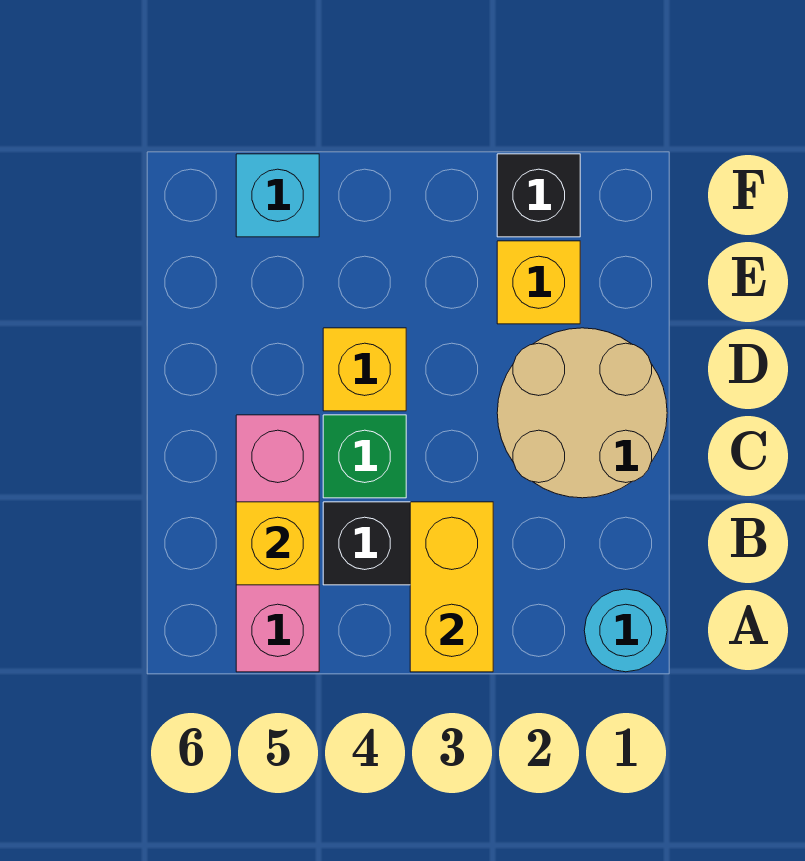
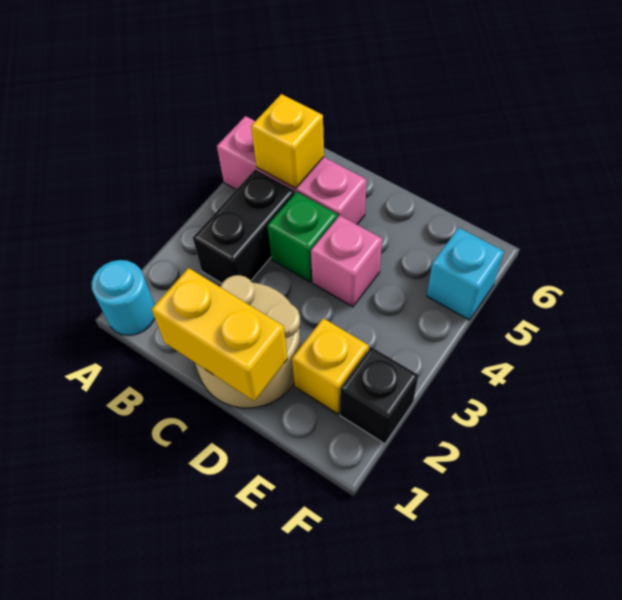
yellow brick A3:B3 level 2 -> yellow brick C1:D1 level 2
yellow brick D4 level 1 -> pink brick D4 level 1

